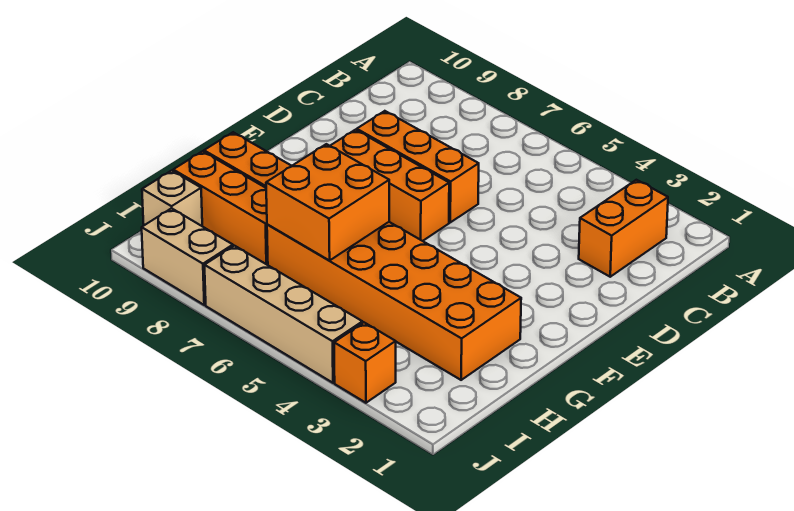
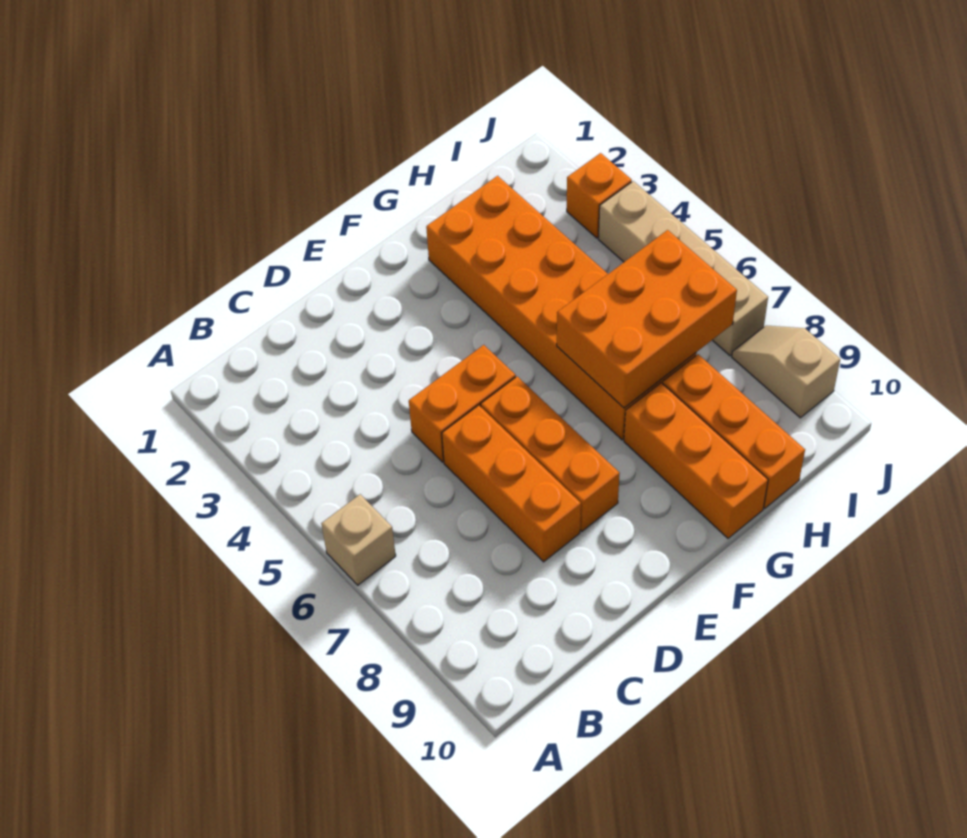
orange brick B2:C2 level 1 -> orange brick D5:E5 level 1
orange brick G6:H7 level 2 -> orange brick G6:I7 level 2
tan brick I10 level 1 -> tan brick A6 level 1
tan brick J8:J9 level 1 -> tan slope J8:J9 level 1 top 9

